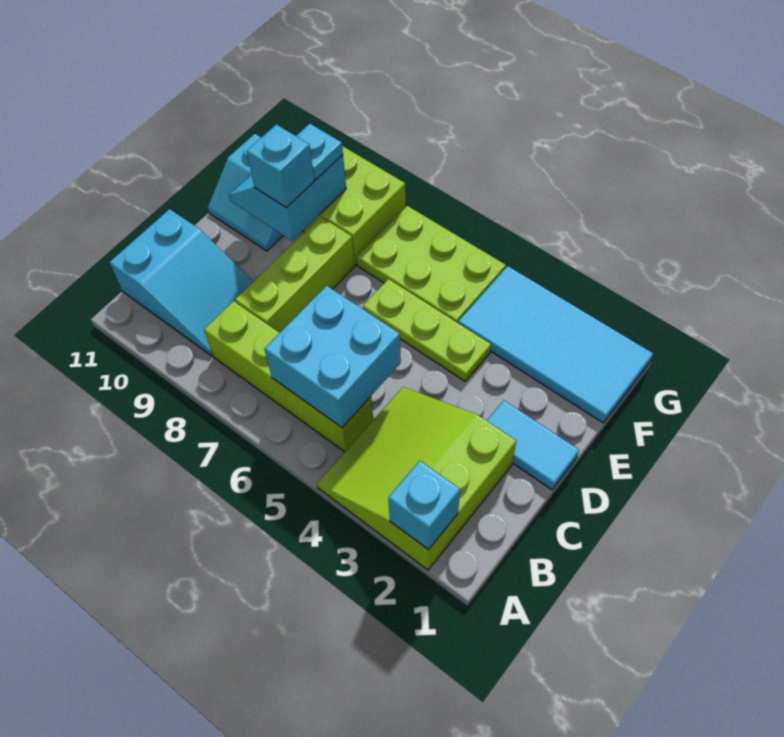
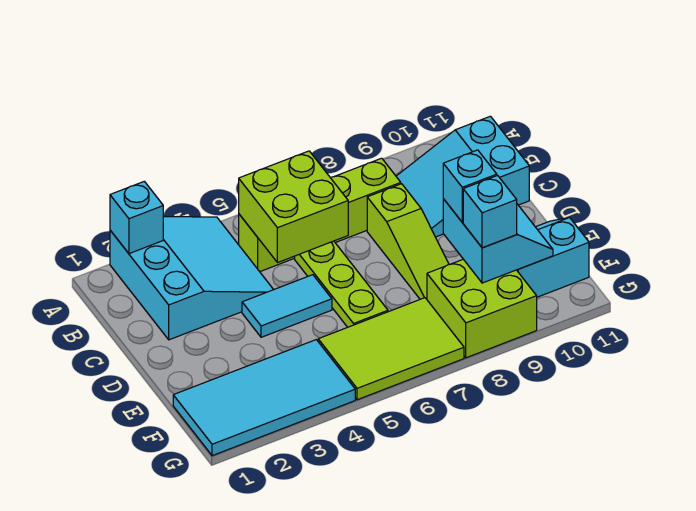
lime slope A2:C4 level 1 top 2 -> cyan slope A2:C4 level 1 top 2
cyan brick B5:C6 level 2 -> lime brick B5:C6 level 2
lime brick C8:E8 level 1 -> lime slope C8:E8 level 1 top C
cyan tile D1:D2 level 1 -> cyan tile D4:D5 level 1
lime plate E4:E6 level 1 -> lime plate C6:E6 level 1
lime plate F5:G7 level 1 -> lime tile F5:G7 level 1
cyan plate F9 level 3 -> cyan brick F9 level 3

